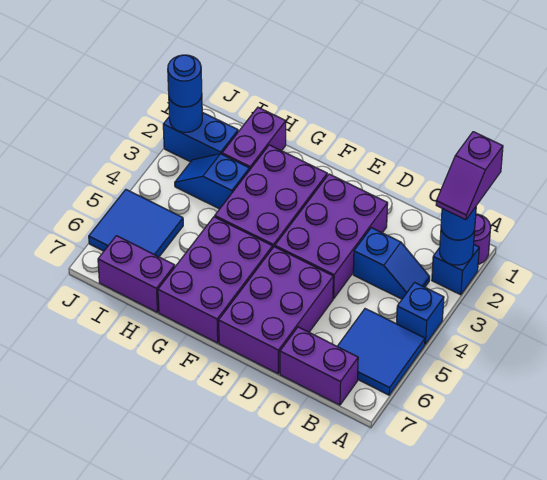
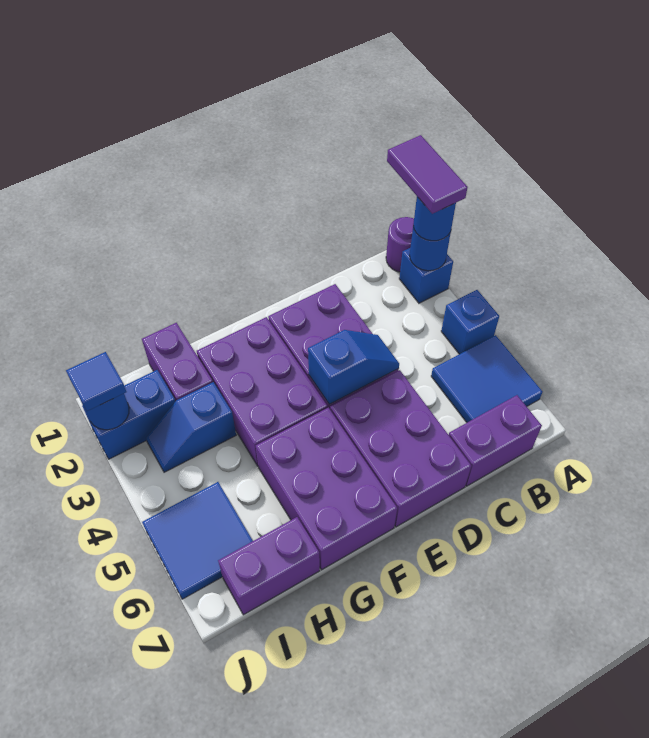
purple slope A1:A2 level 4 top 1 -> purple tile A1:A2 level 4
blue slope B3:C3 level 1 top C -> blue slope D4:E4 level 2 top E
blue round brick J2 level 3 -> blue tile J2 level 3

